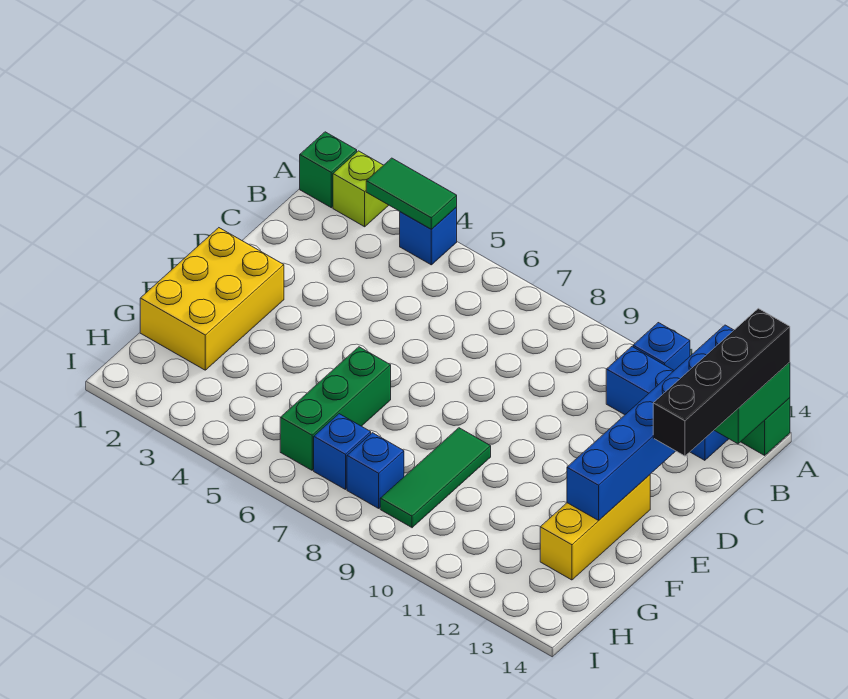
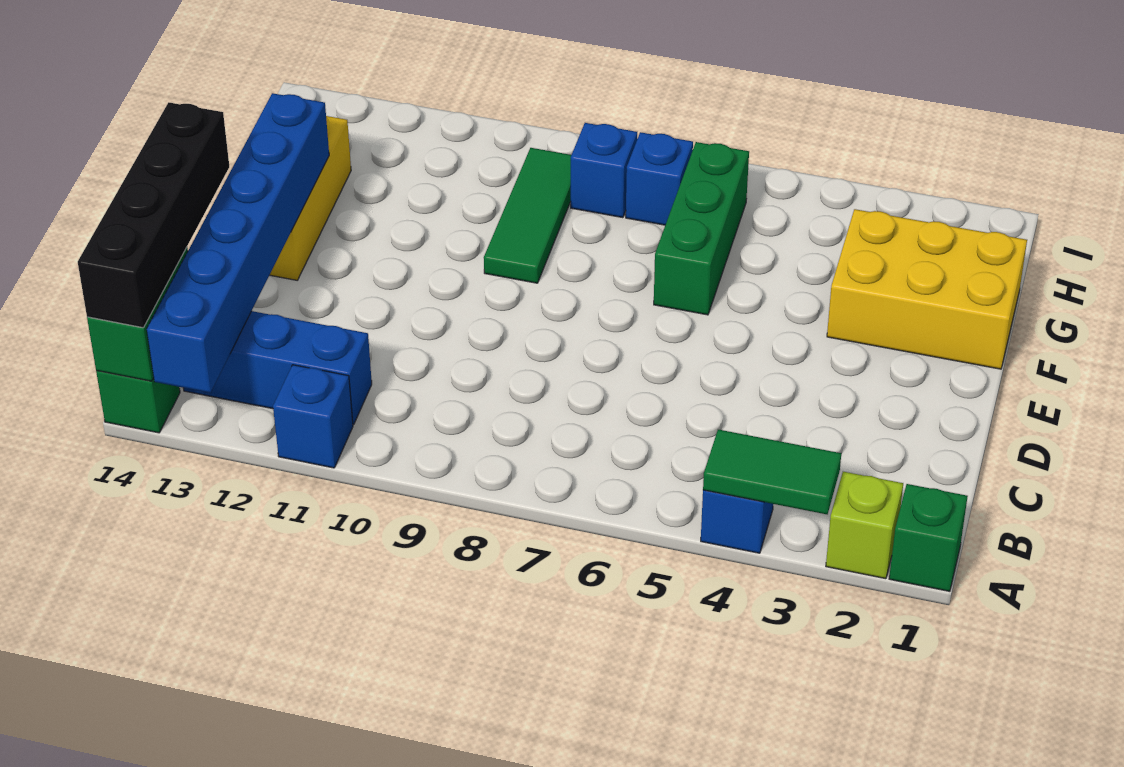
yellow brick E1:G2 level 1 -> yellow brick F1:G3 level 1

